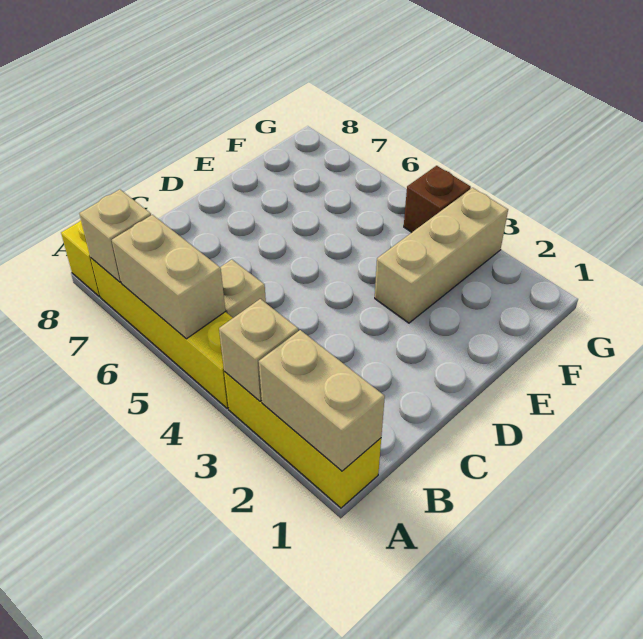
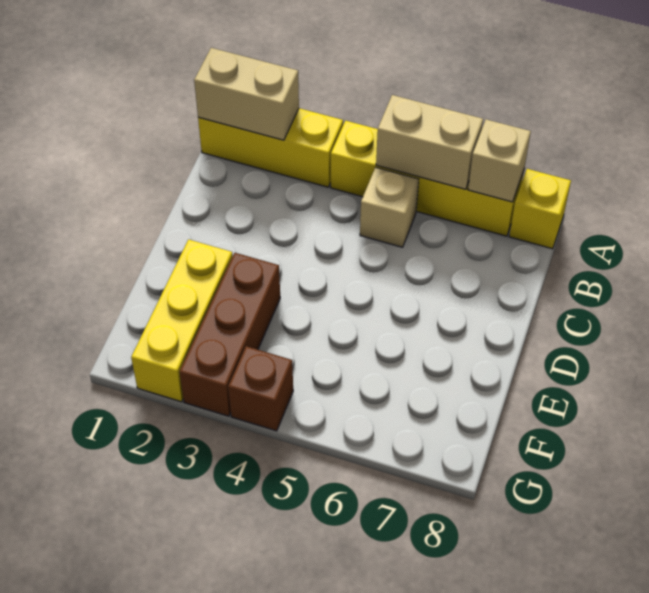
tan brick A3 level 2 -> none
none -> yellow brick E2:G2 level 1
tan brick E3:G3 level 1 -> brown brick E3:G3 level 1

